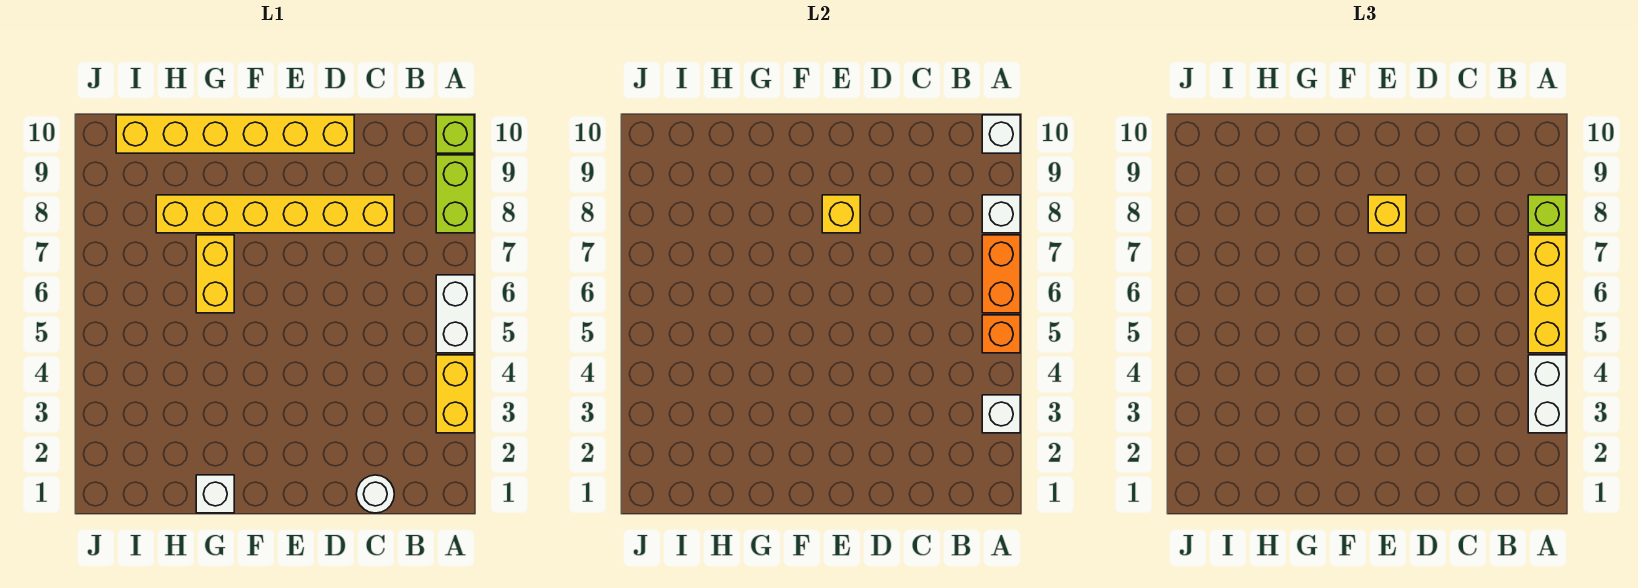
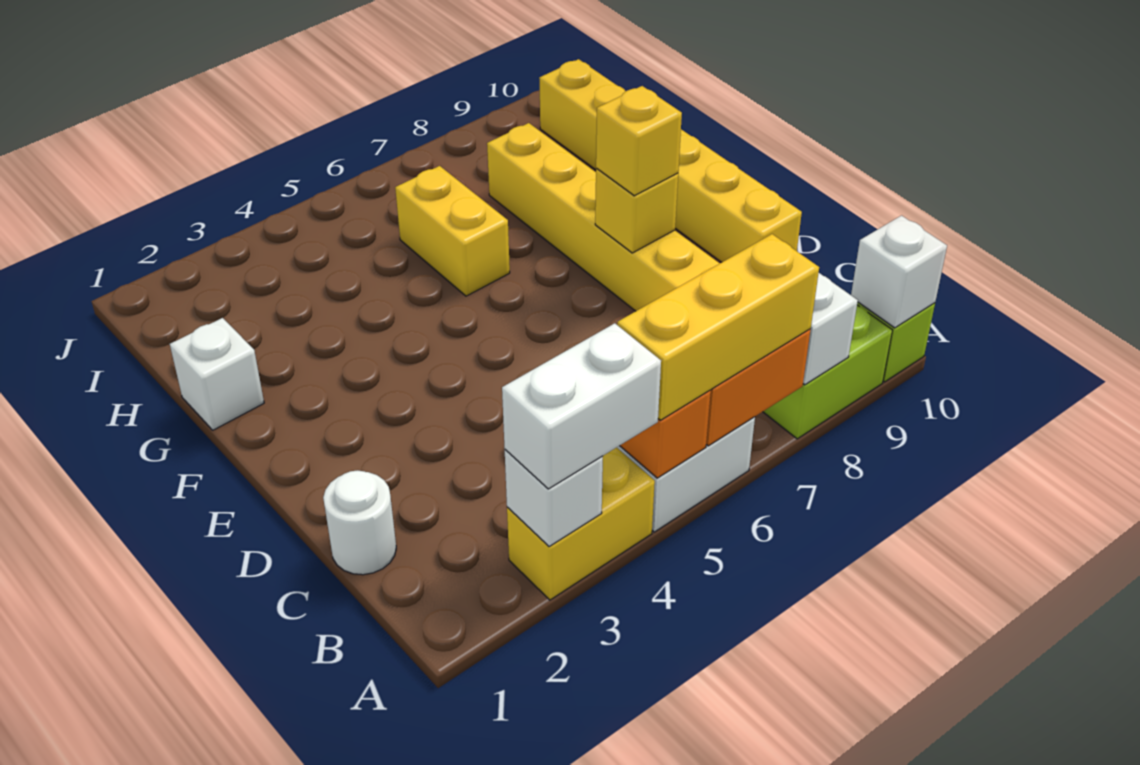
lime brick A8 level 3 -> none
yellow brick G6:G7 level 1 -> yellow brick G6:H6 level 1

